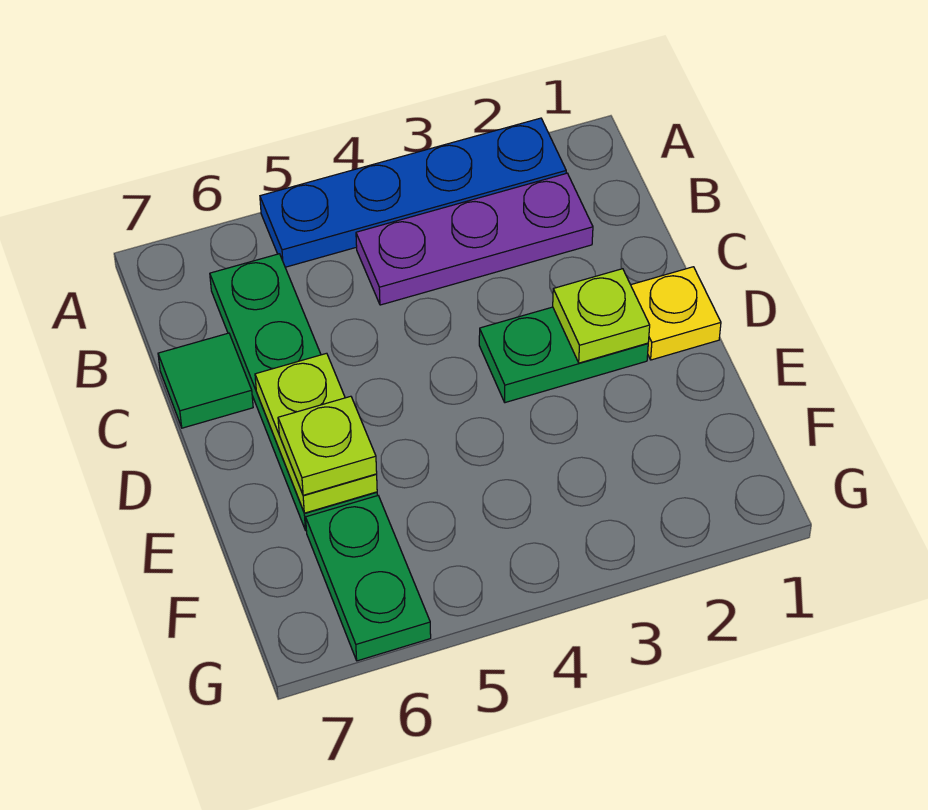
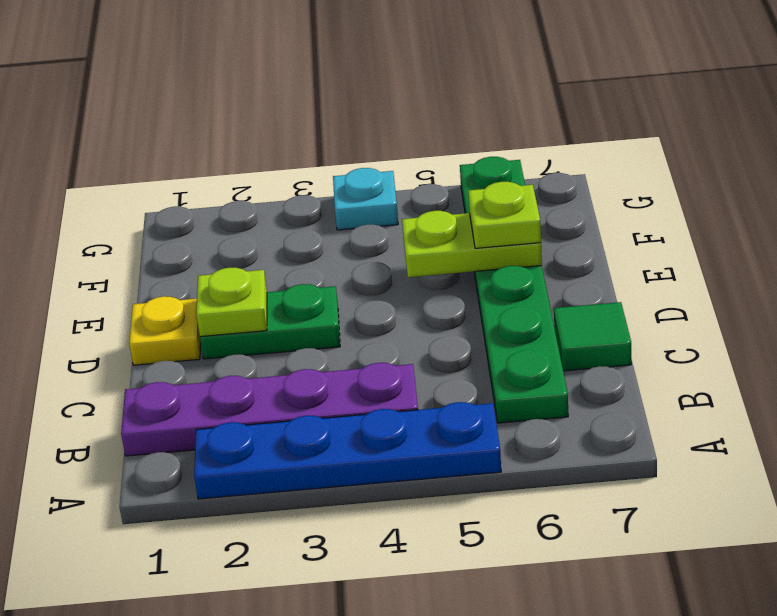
purple plate B2:B4 level 1 -> purple plate B1:B4 level 1
lime plate D6:E6 level 2 -> lime plate E5:E6 level 2
none -> cyan plate G4 level 1

